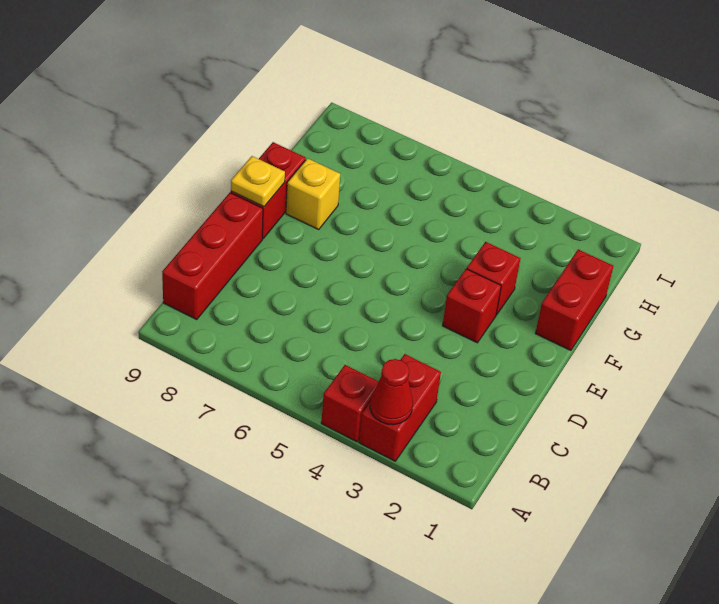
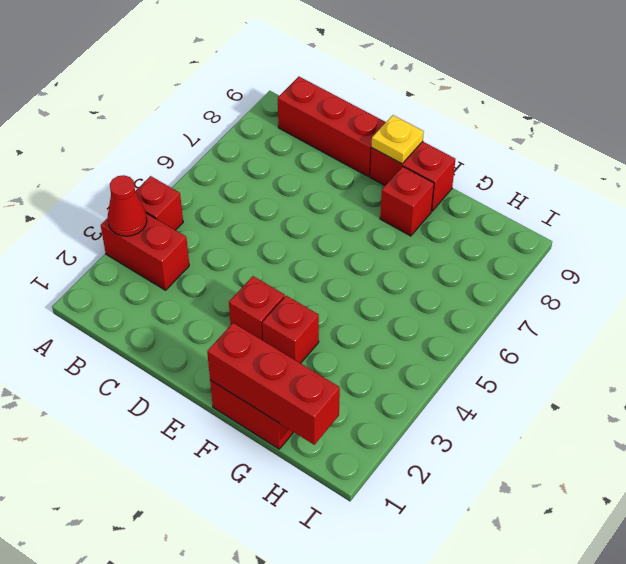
none -> red brick F1:H1 level 2
yellow brick F8 level 1 -> red brick F8 level 1

